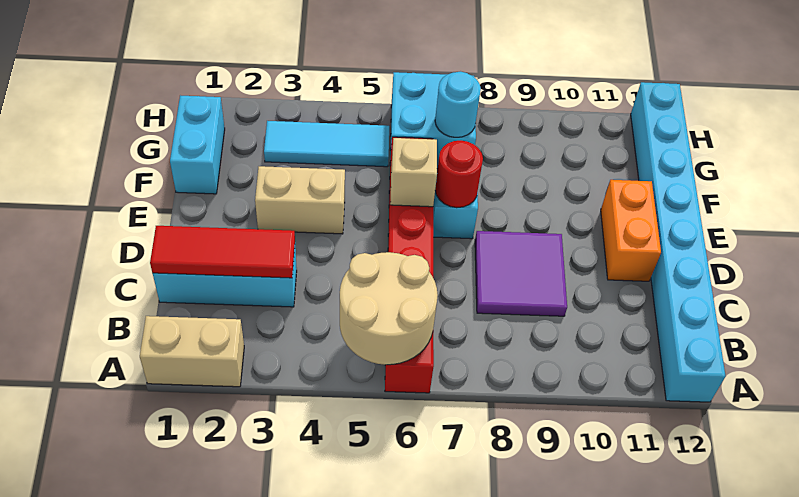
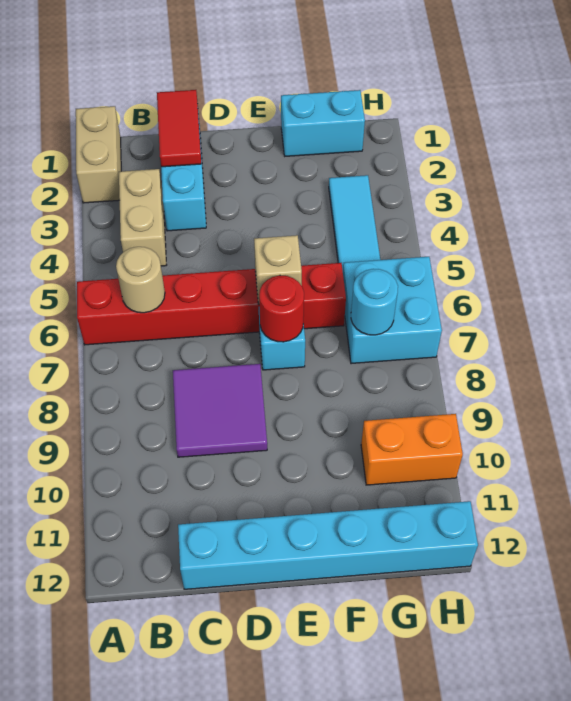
tan round brick A5:B6 level 2 -> tan round brick B6 level 2
cyan brick A12:H12 level 1 -> cyan brick C12:H12 level 1
red tile C1:C3 level 2 -> red tile C1:C2 level 2
orange brick D11:E11 level 1 -> orange brick G10:H10 level 1
tan brick E3:E4 level 1 -> tan brick B3:B4 level 1

